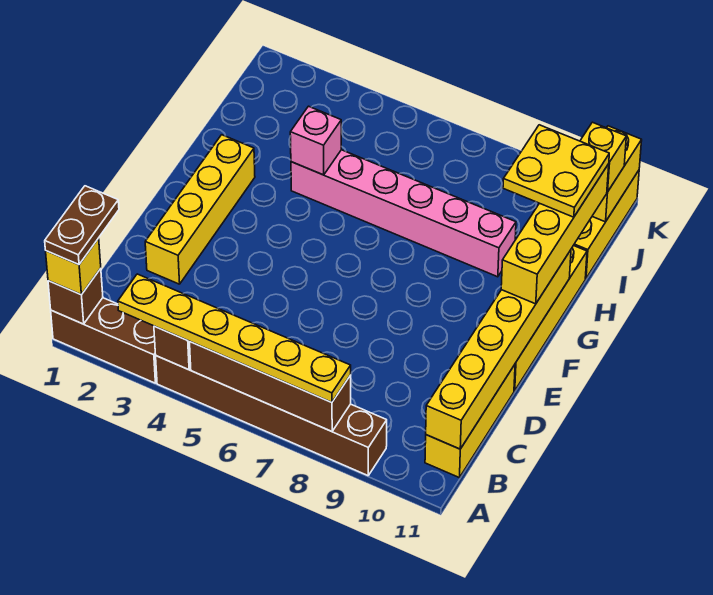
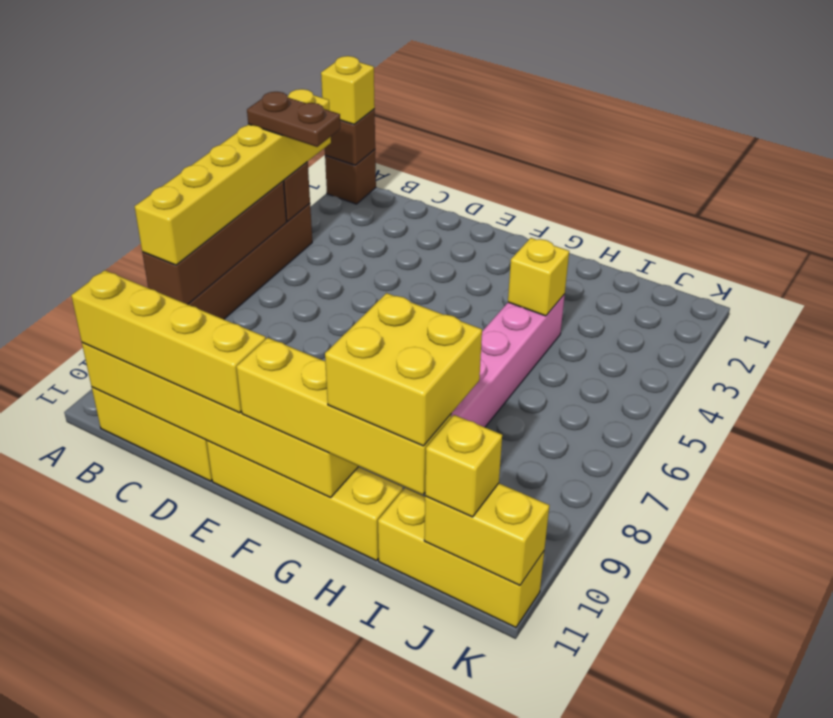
brown brick A1:A3 level 1 -> brown brick A1 level 1
brown plate A1:B1 level 4 -> brown plate A4:B4 level 4
yellow plate A3:A8 level 3 -> yellow brick A3:A8 level 3
yellow brick D2:G2 level 1 -> yellow brick B11:E11 level 3
pink brick H4 level 2 -> yellow brick H4 level 2
yellow plate H10:I11 level 4 -> yellow brick H10:I11 level 4

